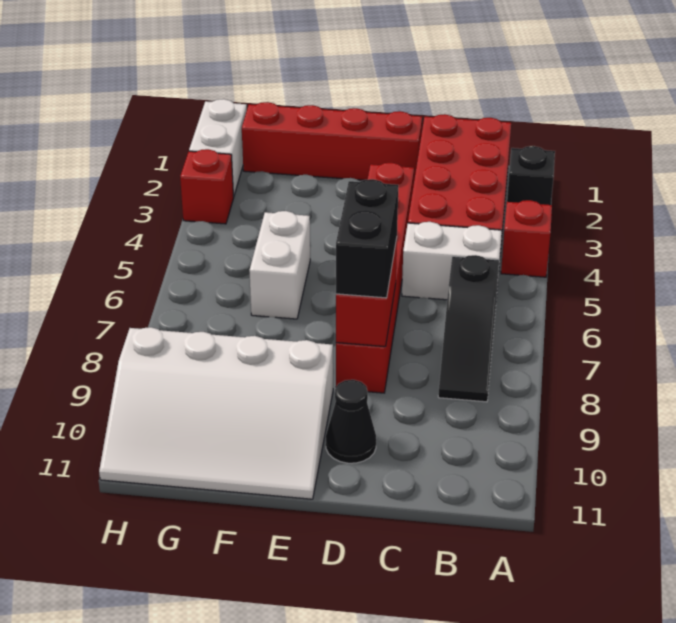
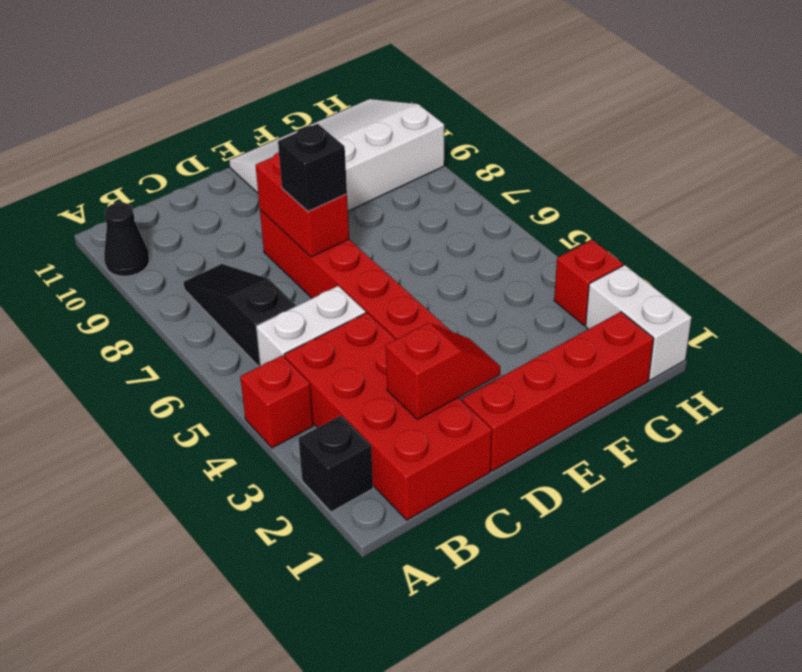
none -> red slope C2:D2 level 2 top C
black brick D7:D8 level 3 -> black brick D7 level 3
black cone D10 level 1 -> black cone A10 level 1
white brick F5:F6 level 1 -> none

